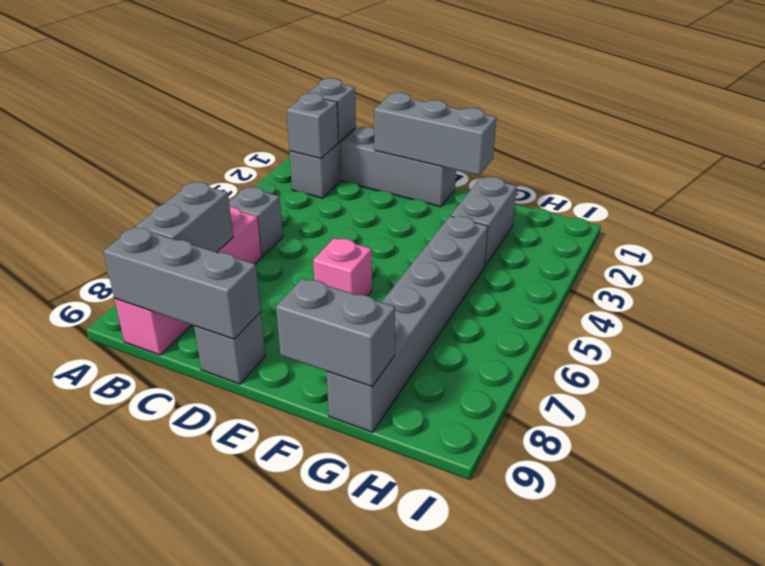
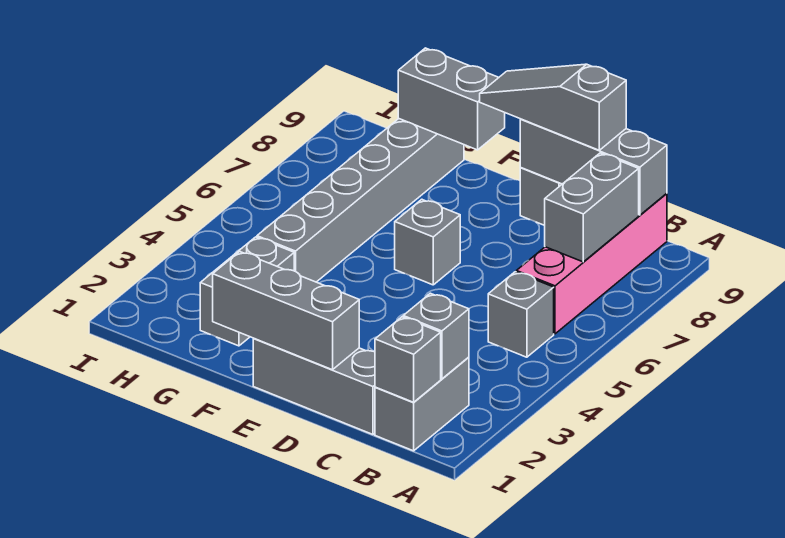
none -> grey slope C9:E9 level 3 top C
pink brick E6 level 1 -> grey brick E6 level 1

